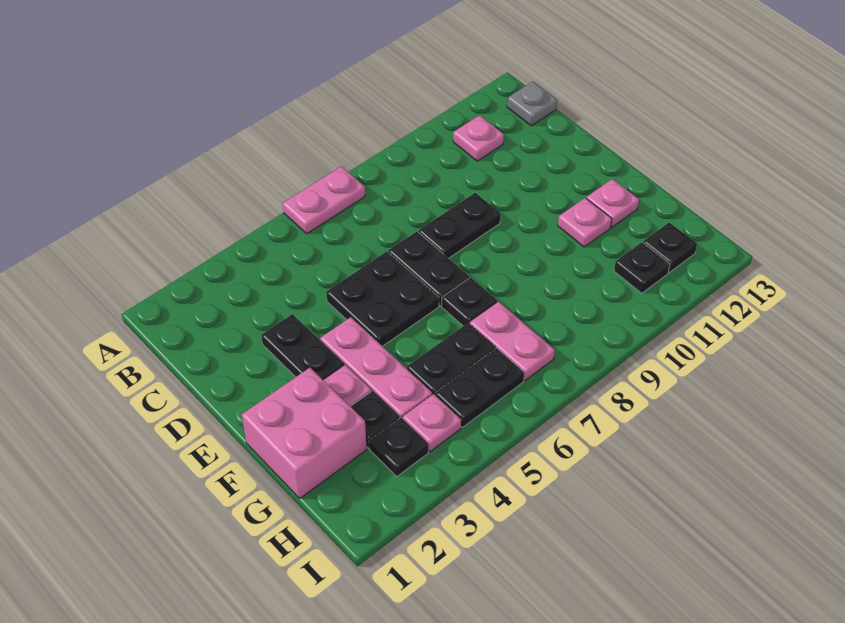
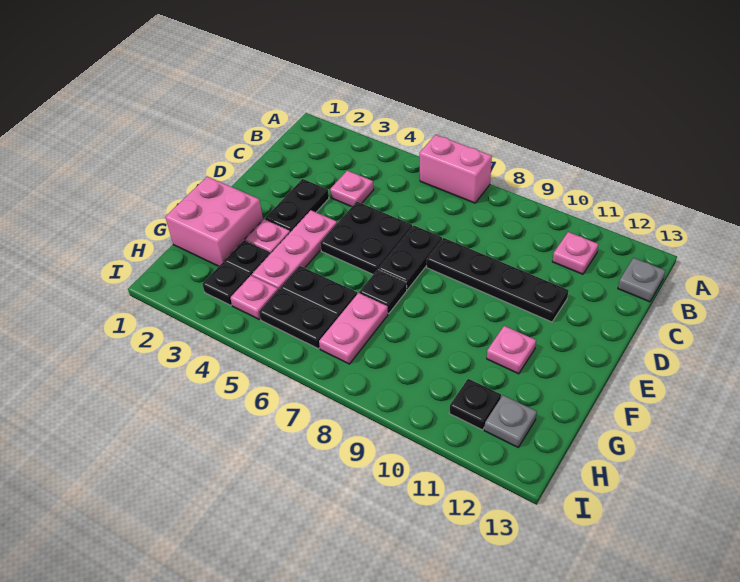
pink plate A6:A7 level 1 -> pink brick A6:A7 level 1
black plate D8:D9 level 1 -> black plate D8:D11 level 1
pink plate F12 level 1 -> pink plate C4 level 1
black plate H12 level 1 -> grey plate H12 level 1

